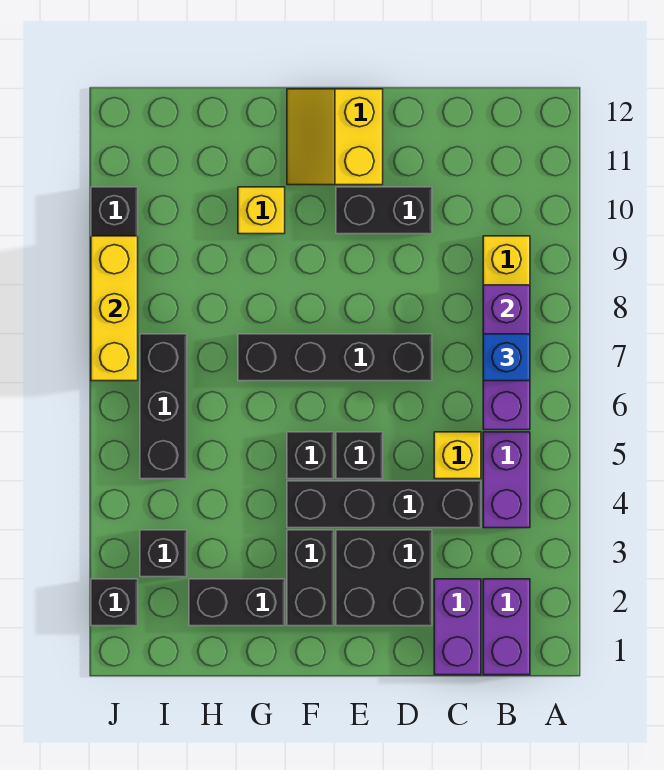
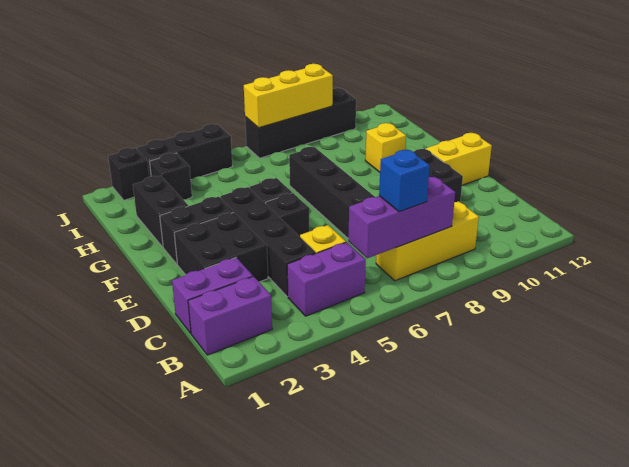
black brick I5:I7 level 1 -> black brick J3:J5 level 1

